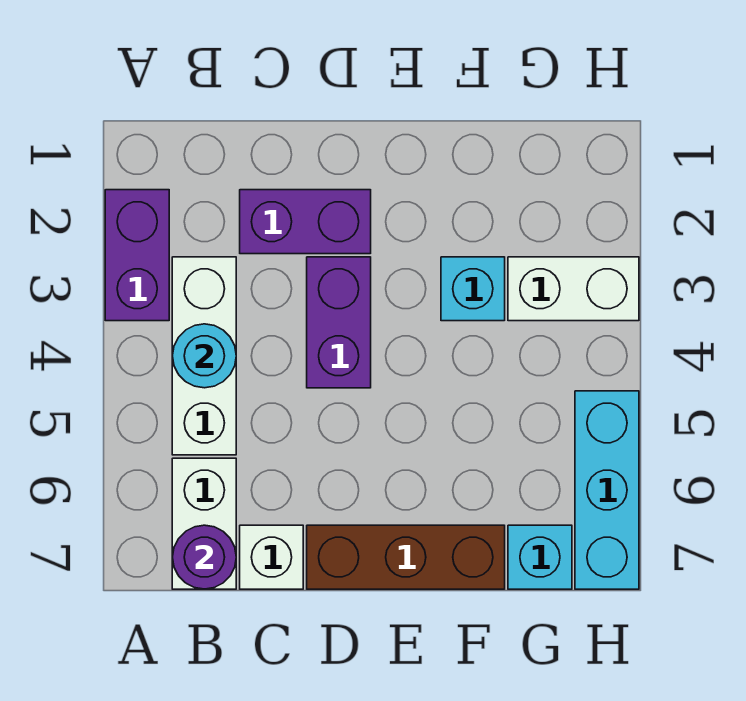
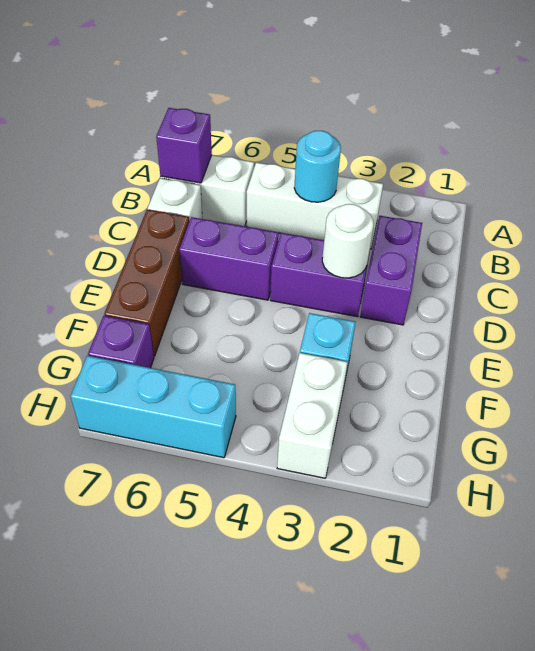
purple brick A2:A3 level 1 -> purple brick D5:D6 level 1
purple round brick B7 level 2 -> purple brick B7 level 2
none -> white round brick D3 level 2
cyan brick G7 level 1 -> purple brick G7 level 1

